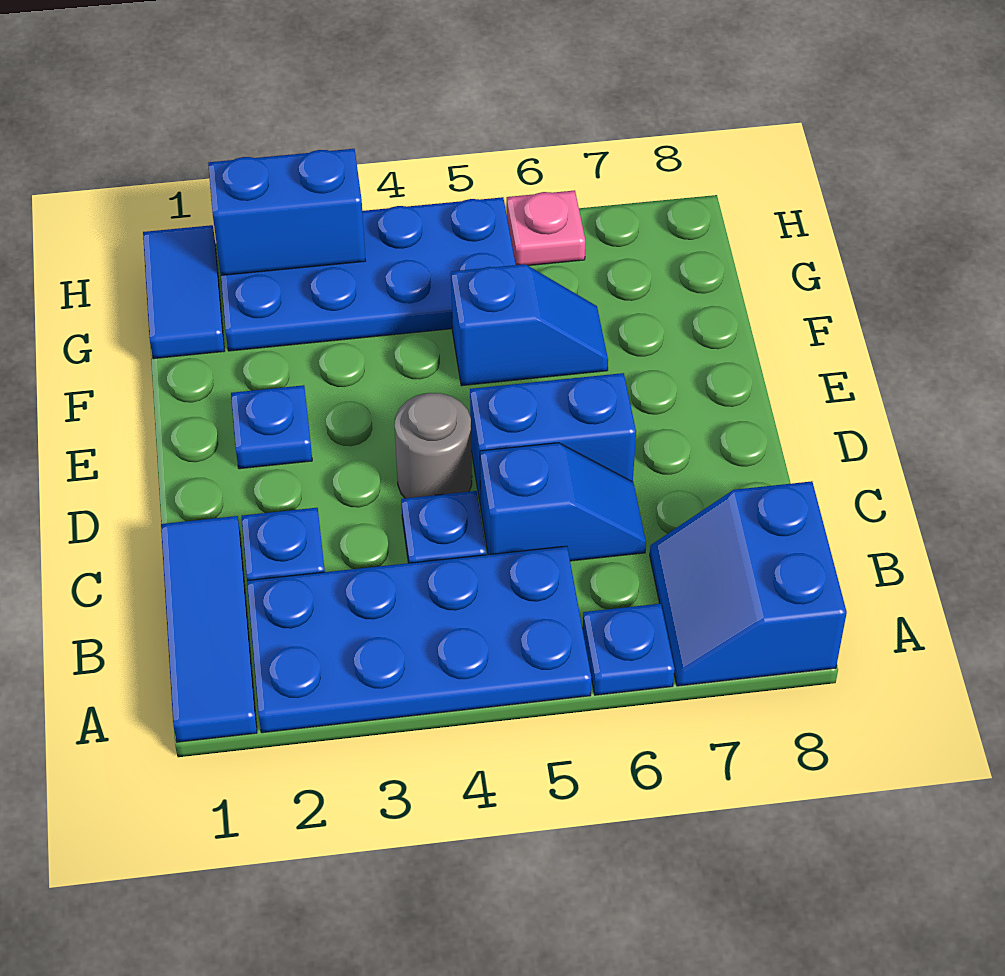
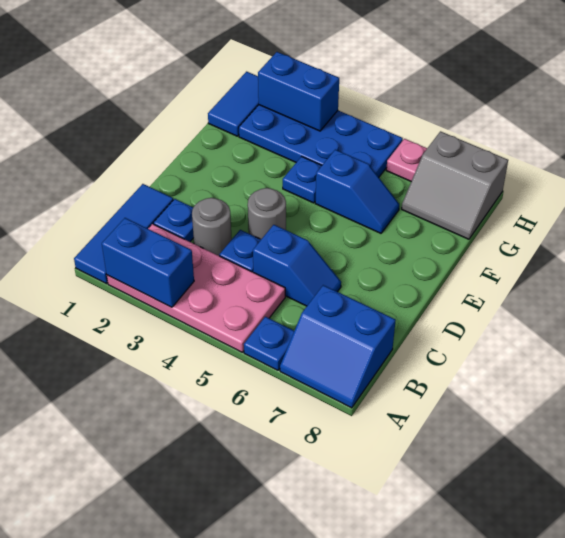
blue plate A2:B5 level 1 -> pink plate A2:B5 level 1
blue slope A7:B8 level 1 top 8 -> blue slope A7:B8 level 1 top B
none -> grey round brick C3 level 1
blue brick D5:D6 level 1 -> blue brick A2:A3 level 2
blue plate E2 level 1 -> blue plate F4 level 1
none -> grey slope G7:H8 level 1 top H

